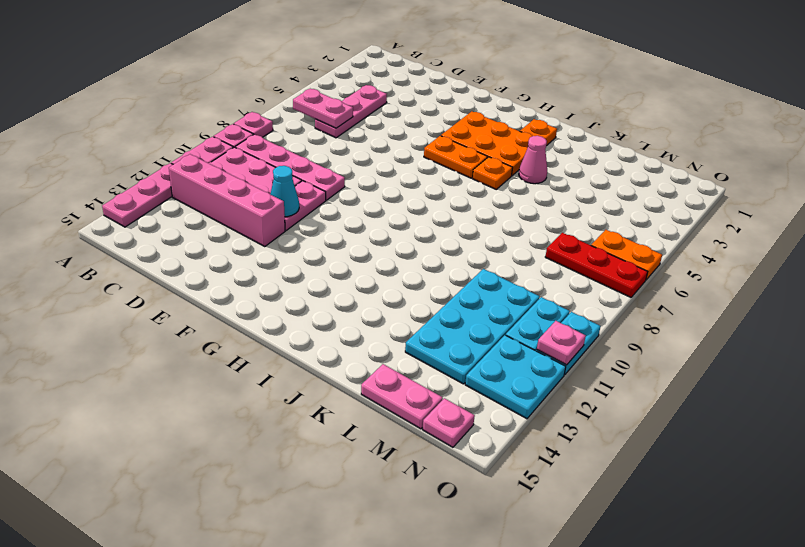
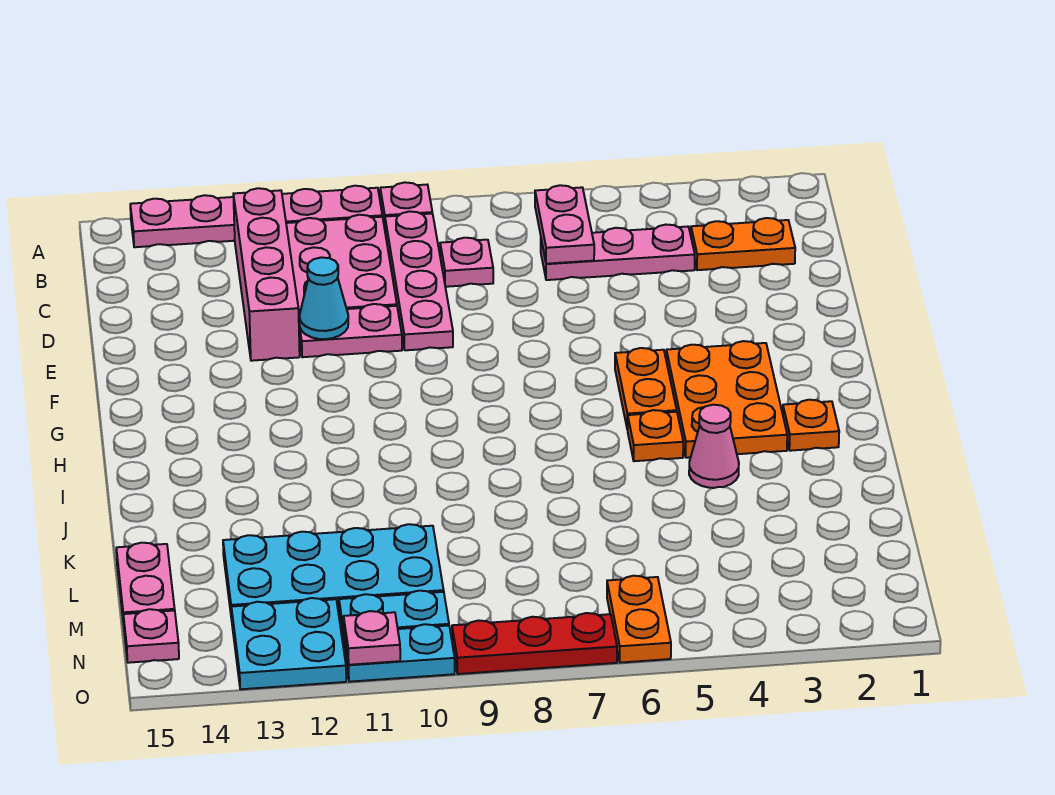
pink plate A8 level 1 -> pink plate C8 level 1
none -> orange plate C2:C3 level 1
red plate M7:O7 level 1 -> red plate O7:O9 level 1

